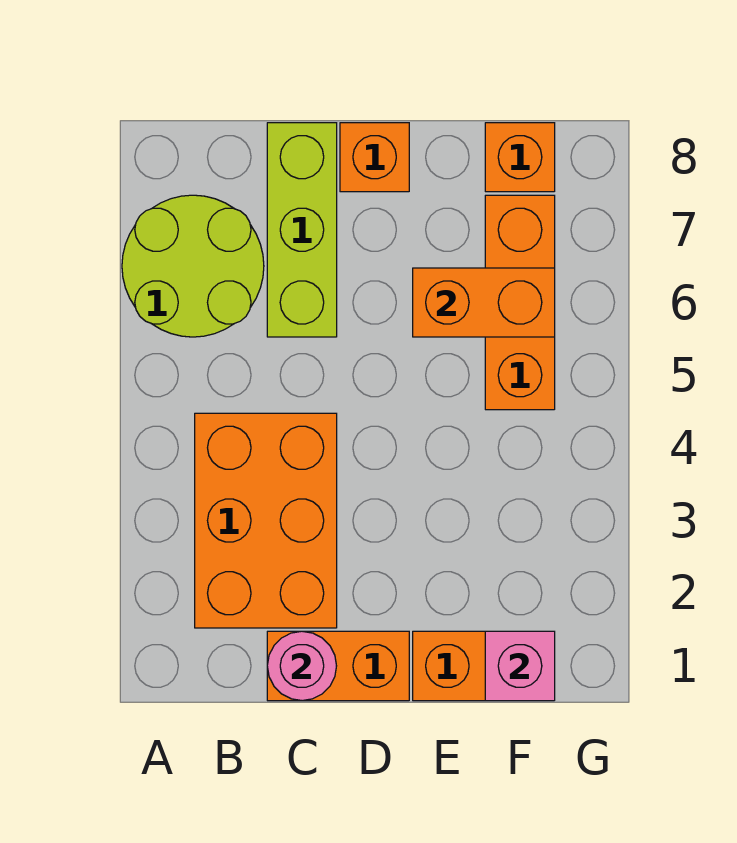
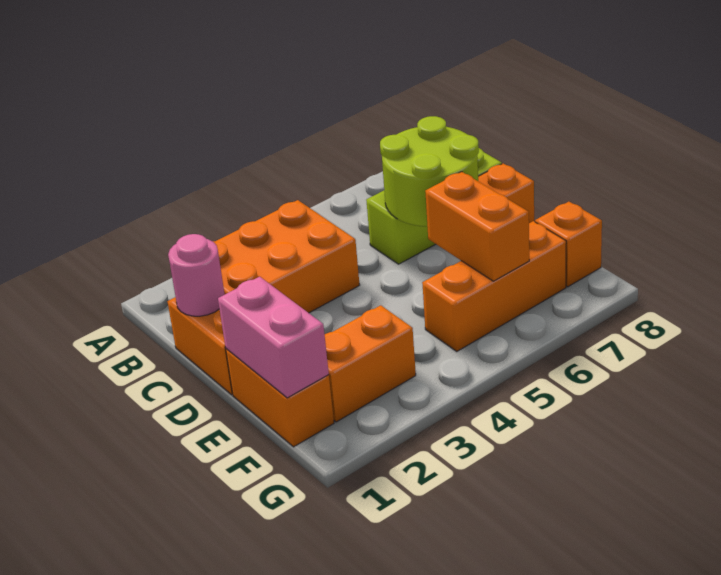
lime round brick A6:B7 level 1 -> lime round brick C6:D7 level 2
pink brick F1 level 2 -> pink brick E1:F1 level 2
none -> orange brick F2:F3 level 1

